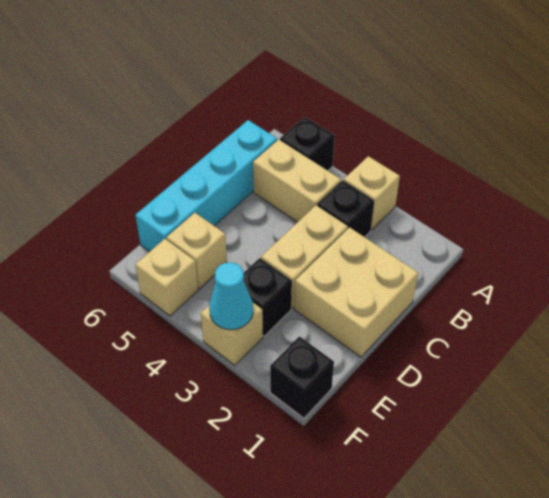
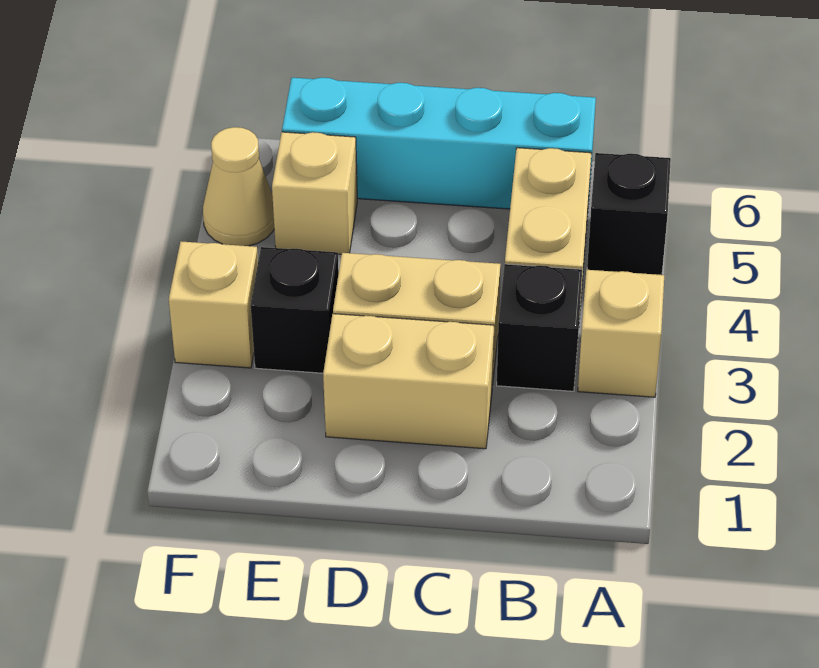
tan brick C1:D2 level 1 -> tan brick C2:D2 level 1
black brick F1 level 1 -> none
cyan cone F3 level 2 -> none
tan brick F5 level 1 -> tan cone F5 level 1

